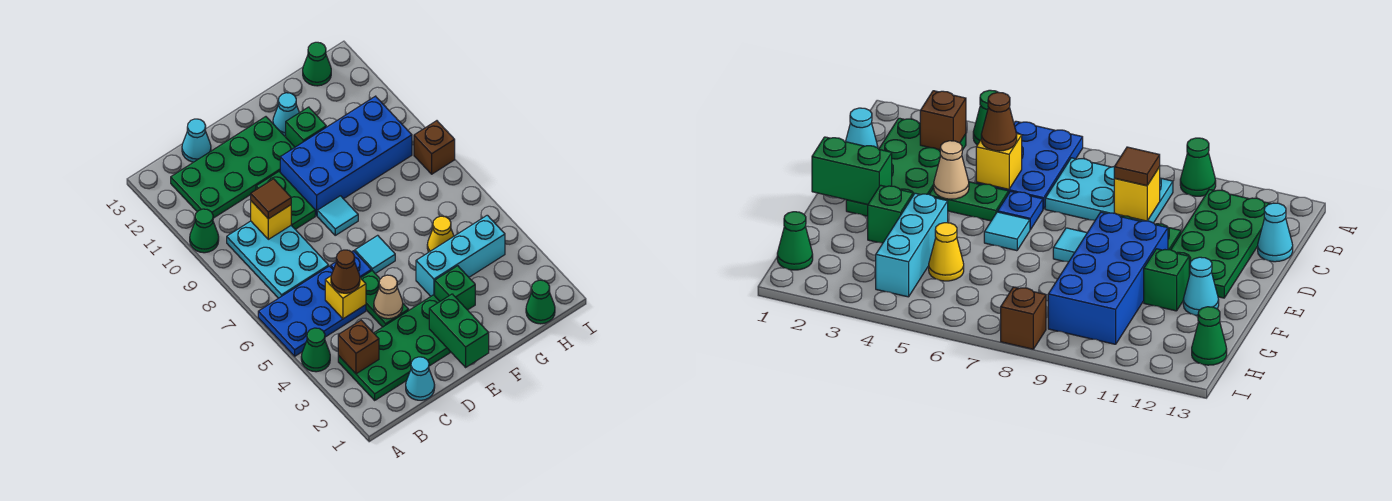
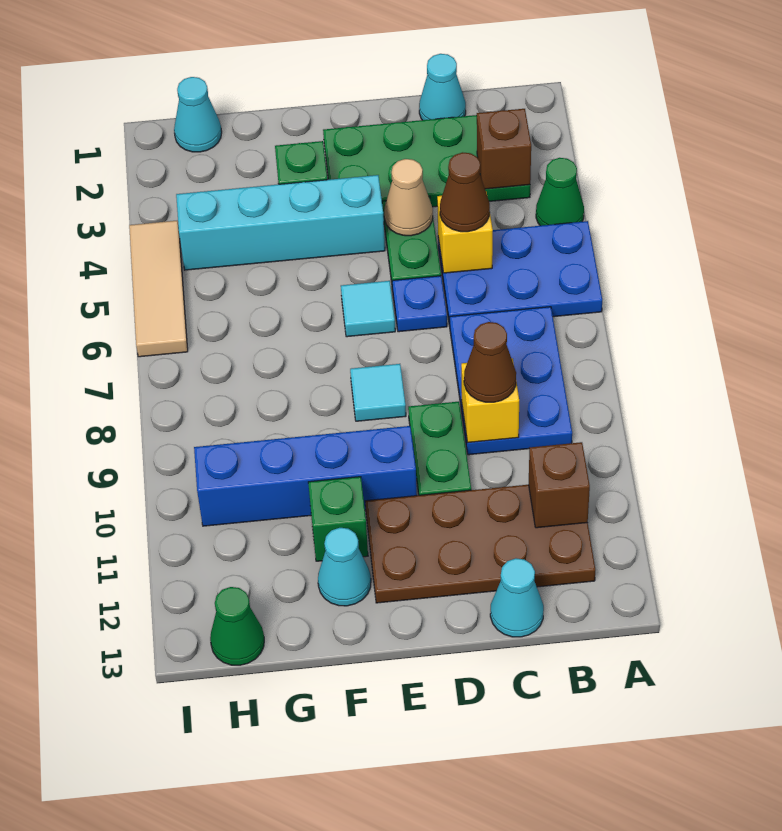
green cone A10 level 1 -> none
cyan plate B7:C9 level 1 -> blue plate B7:C9 level 1
green plate B11:E12 level 1 -> brown plate B11:E12 level 1
brown tile C9 level 3 -> brown cone C9 level 3
green brick E1:E2 level 2 -> none
blue brick E9:H10 level 1 -> blue brick E10:H10 level 1
cyan brick F4:H4 level 1 -> cyan brick E4:H4 level 1
yellow cone G5 level 1 -> none
green cone H1 level 1 -> cyan cone H1 level 1
none -> tan tile I4:I6 level 1
brown brick I8 level 1 -> brown brick B11 level 2

